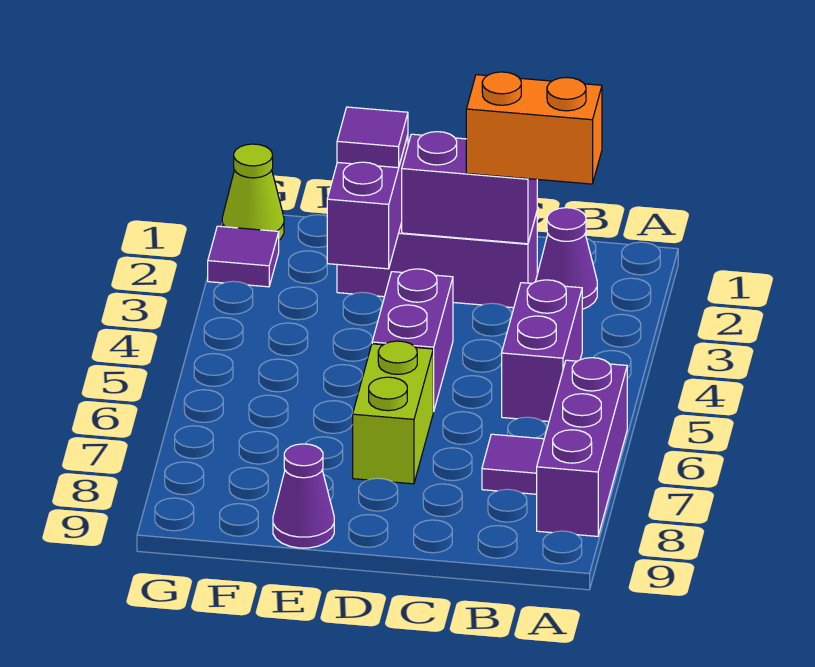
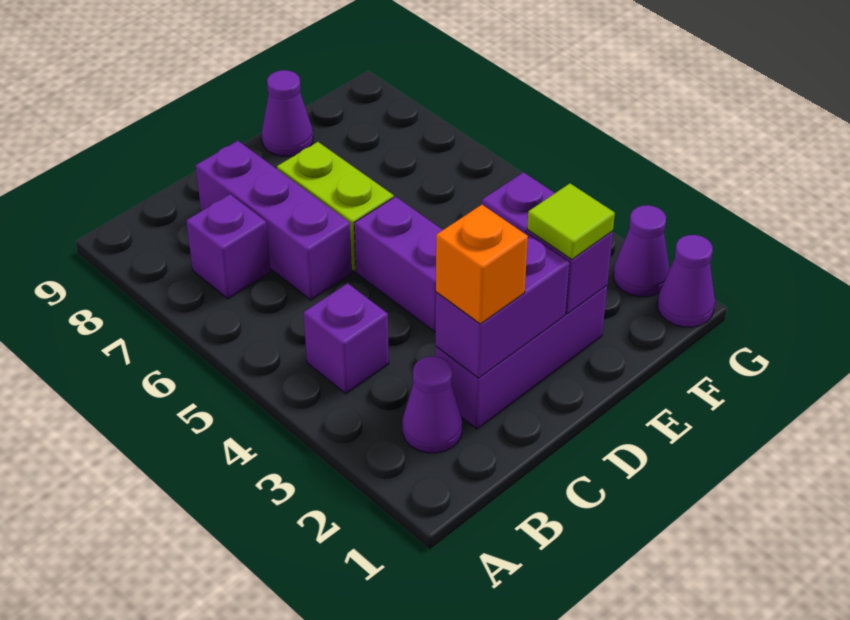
purple brick A6:A8 level 1 -> purple brick C6:C8 level 1
orange brick B2:C2 level 3 -> orange brick C2 level 3
purple brick B4:B5 level 1 -> purple brick B4 level 1
purple tile B7 level 1 -> purple brick B7 level 1
purple tile E2 level 3 -> lime tile E2 level 3
lime cone G1 level 1 -> purple cone G1 level 1
purple tile G2 level 1 -> purple cone G2 level 1

